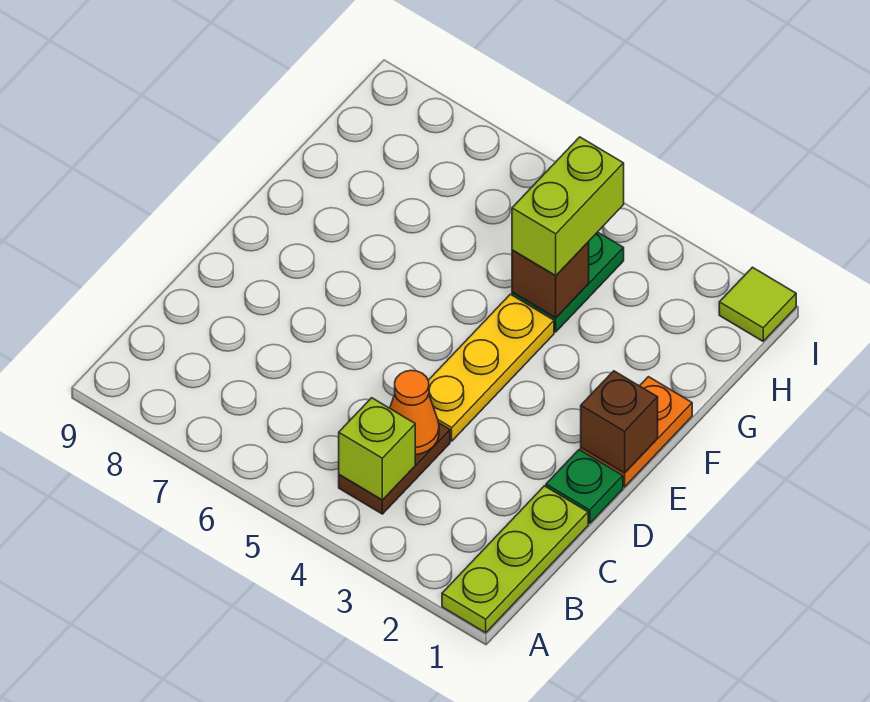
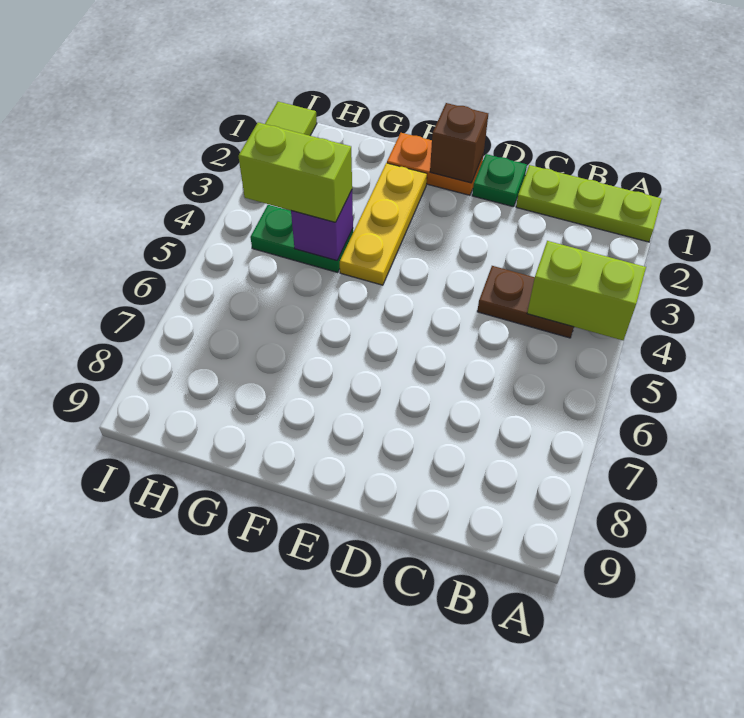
lime brick B4 level 2 -> lime brick A4:B4 level 2
orange cone C4 level 2 -> none
yellow plate D4:F4 level 1 -> yellow plate F2:F4 level 1
brown brick G4 level 2 -> purple brick G4 level 2

